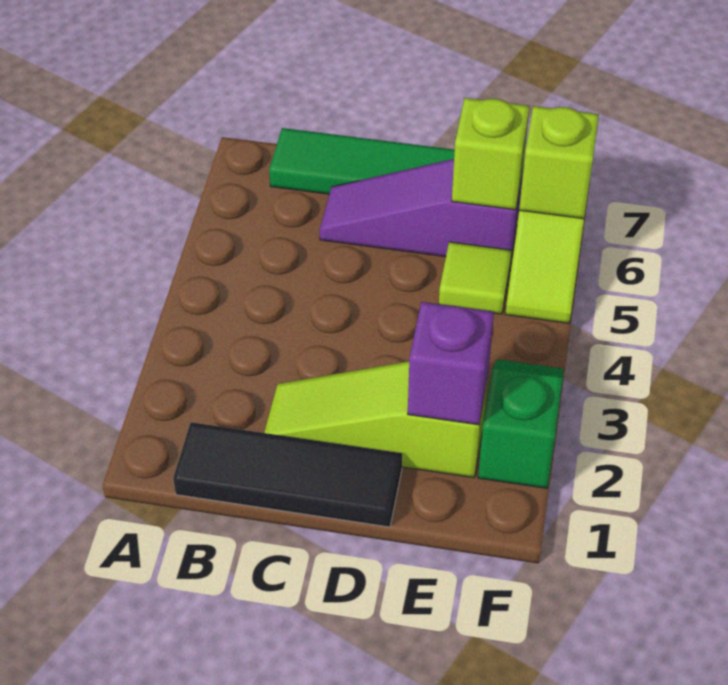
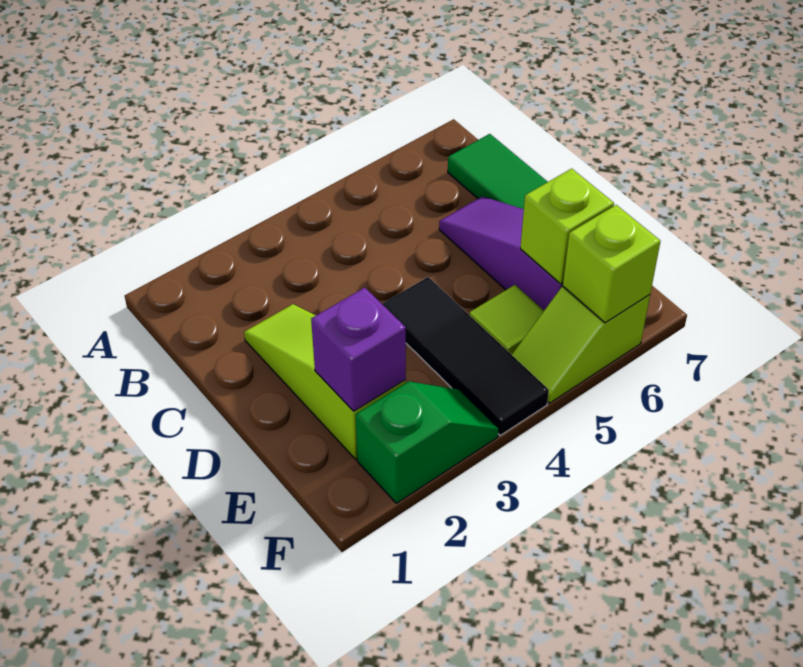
black tile B1:D1 level 1 -> black tile D4:F4 level 1

